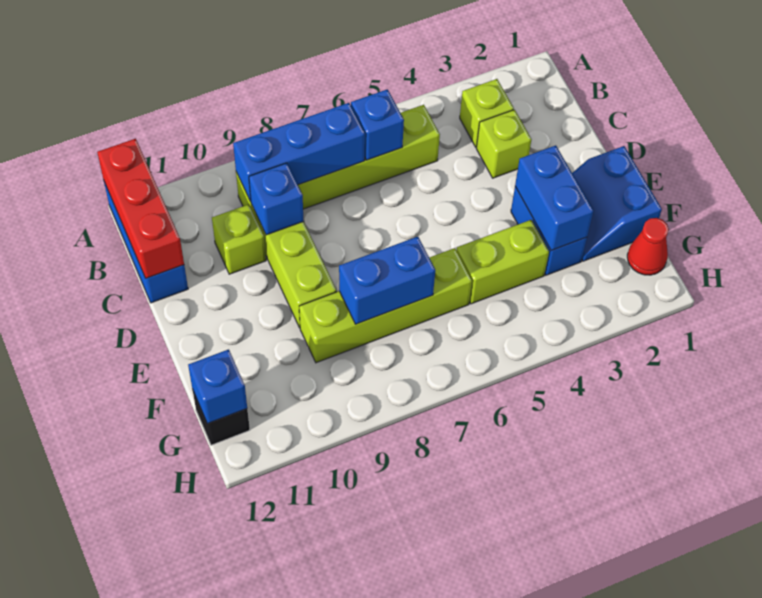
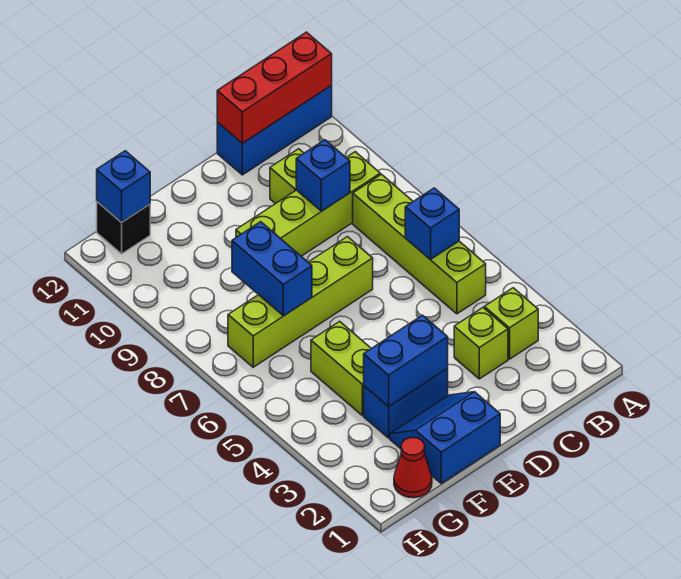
blue brick B7:B9 level 2 -> none
lime brick F6:F9 level 1 -> lime brick D7:G7 level 1

